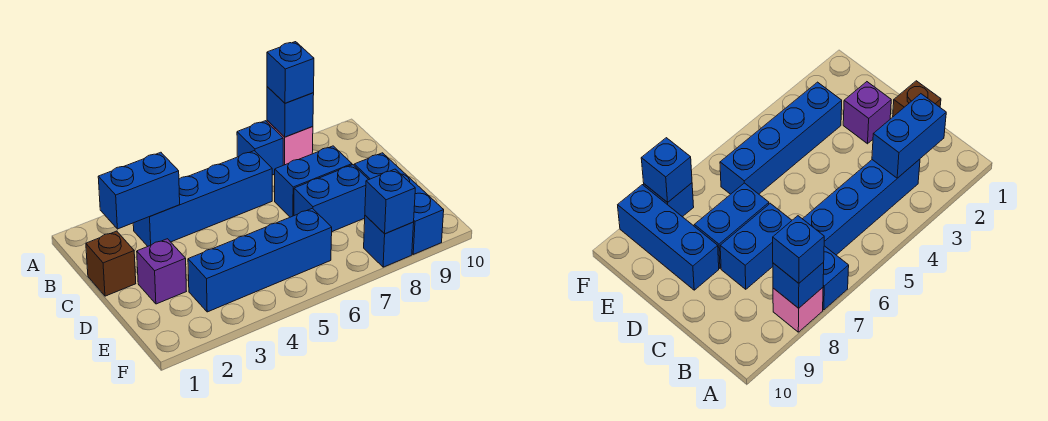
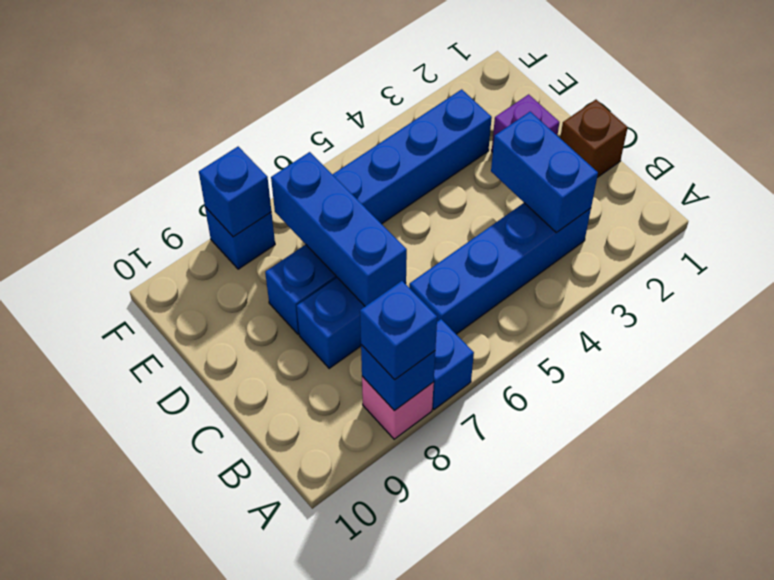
blue brick B2:B3 level 2 -> blue brick B3:C3 level 2
blue brick D9:F9 level 1 -> blue brick C7:E7 level 2

